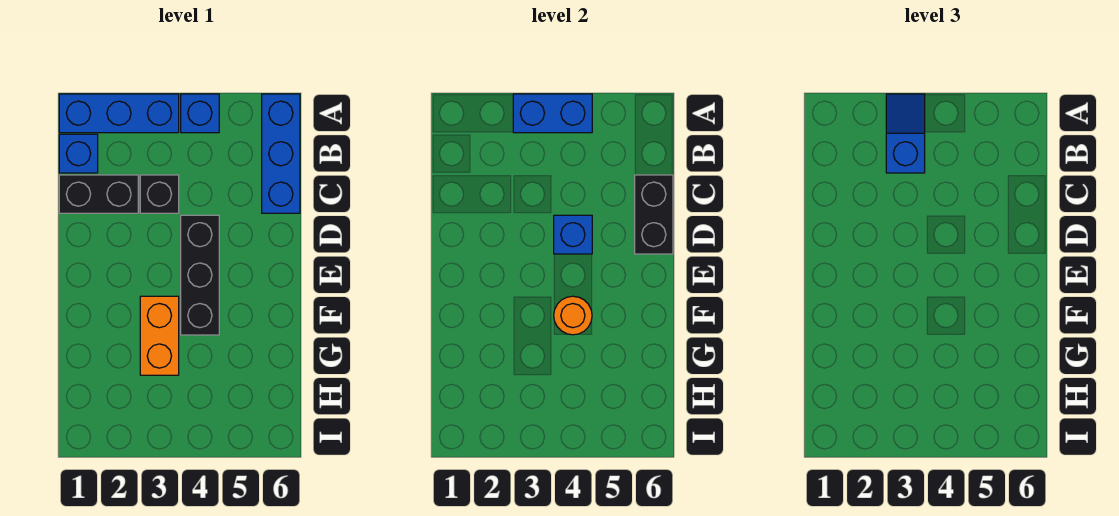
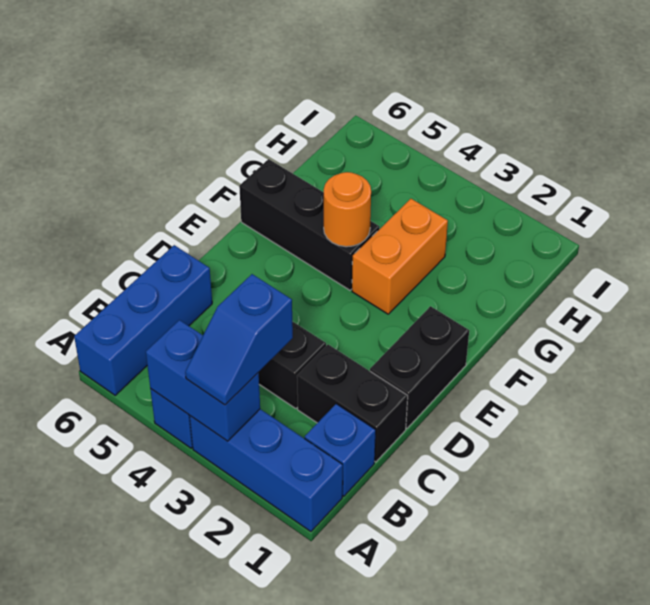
black brick C6:D6 level 2 -> black brick D1:E1 level 1
black brick D4:F4 level 1 -> black brick F4:F6 level 1
blue brick D4 level 2 -> none

